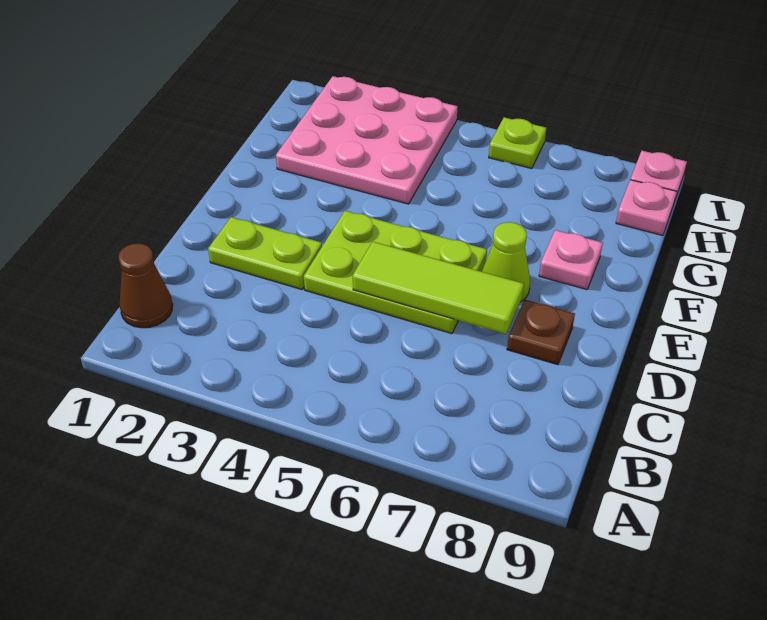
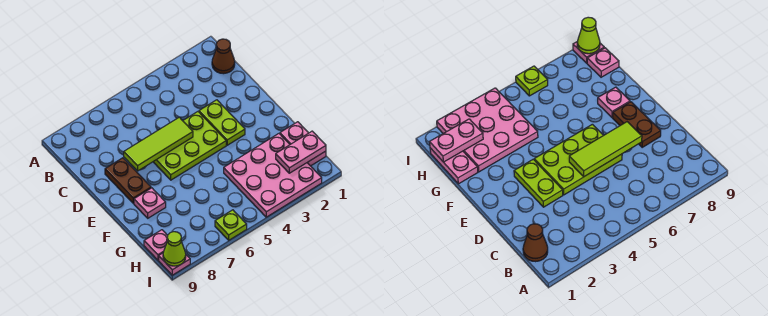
lime plate D2:D3 level 1 -> lime plate D3:E3 level 1
brown plate D8 level 1 -> brown plate D8:E8 level 1
lime cone E7 level 1 -> lime cone I9 level 2
none -> pink plate G1:H1 level 1
none -> pink plate H1:H2 level 2

